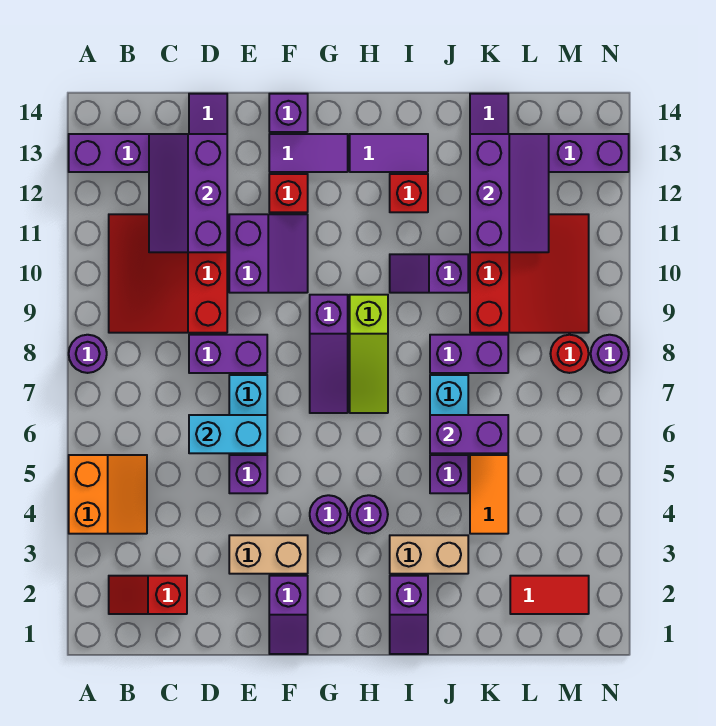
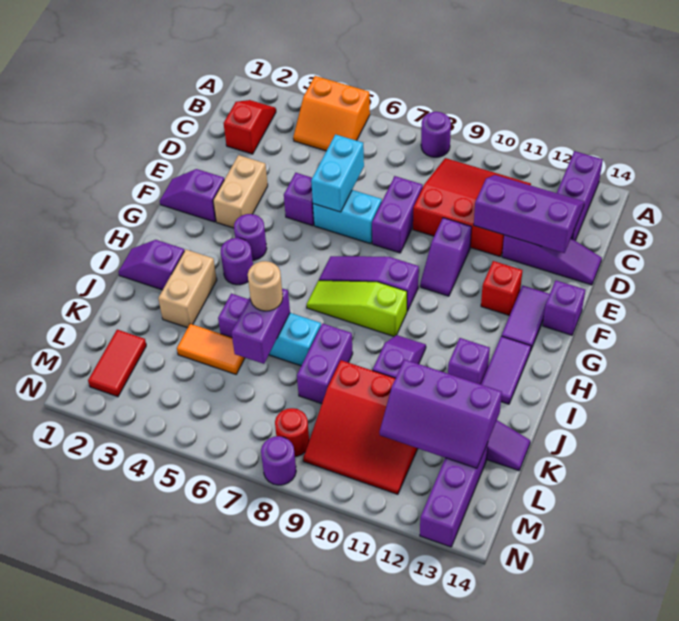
purple slope E10:F11 level 1 top E -> purple slope E10:F10 level 1 top E
red brick I12 level 1 -> purple brick I12 level 1
none -> tan round brick J6 level 3

